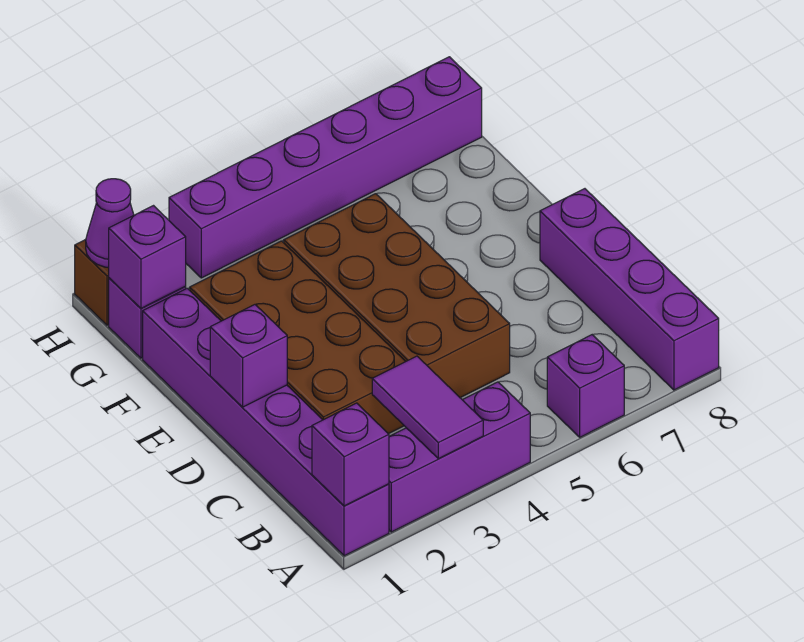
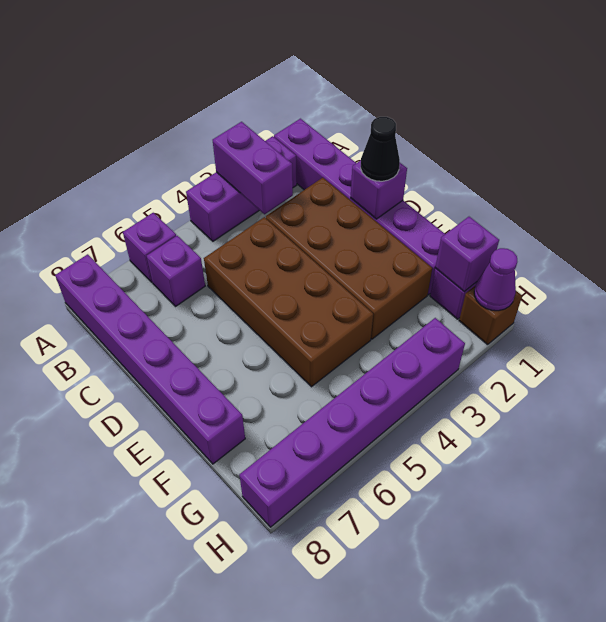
purple brick A1 level 2 -> purple brick B6 level 1
purple tile A3:B3 level 2 -> purple brick A3:B3 level 2
purple brick A8:D8 level 1 -> purple brick A8:F8 level 1
none -> black cone D1 level 3

